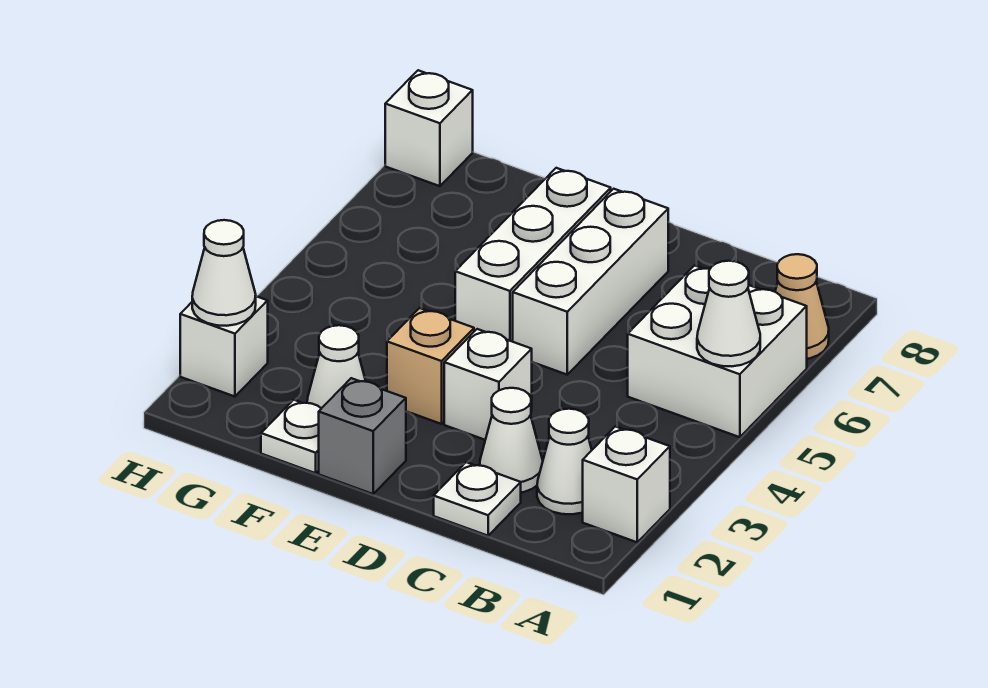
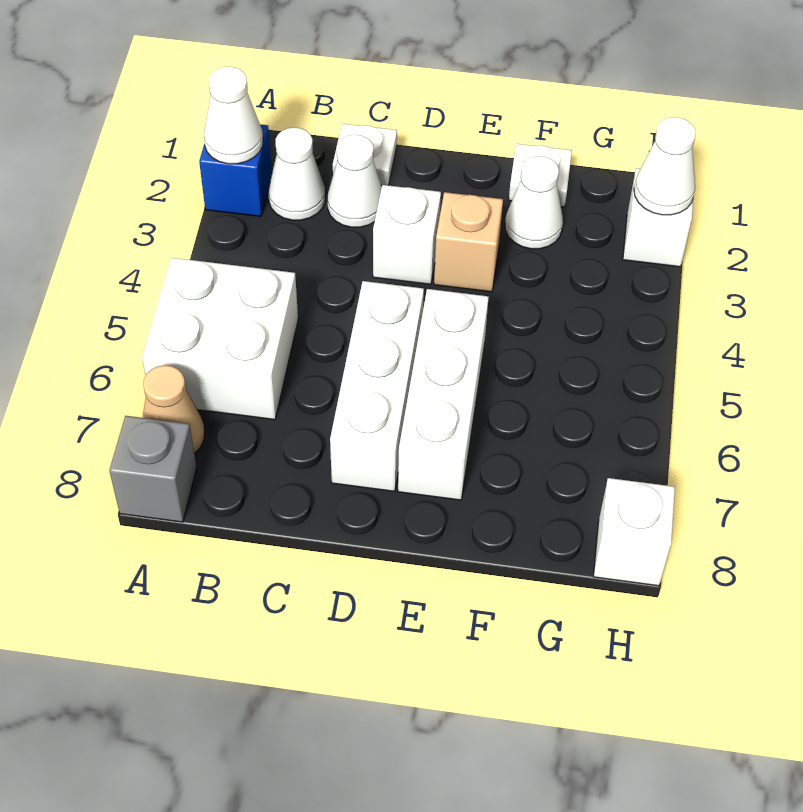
white brick A2 level 1 -> blue brick A2 level 1
white cone A5 level 2 -> white cone A2 level 2
grey brick E1 level 1 -> grey brick A8 level 1

